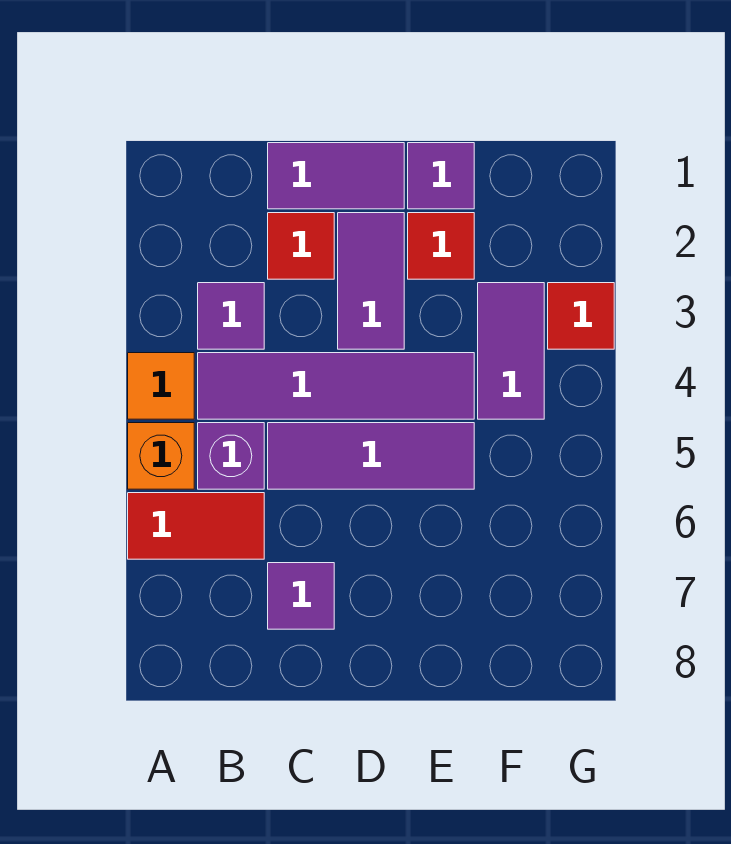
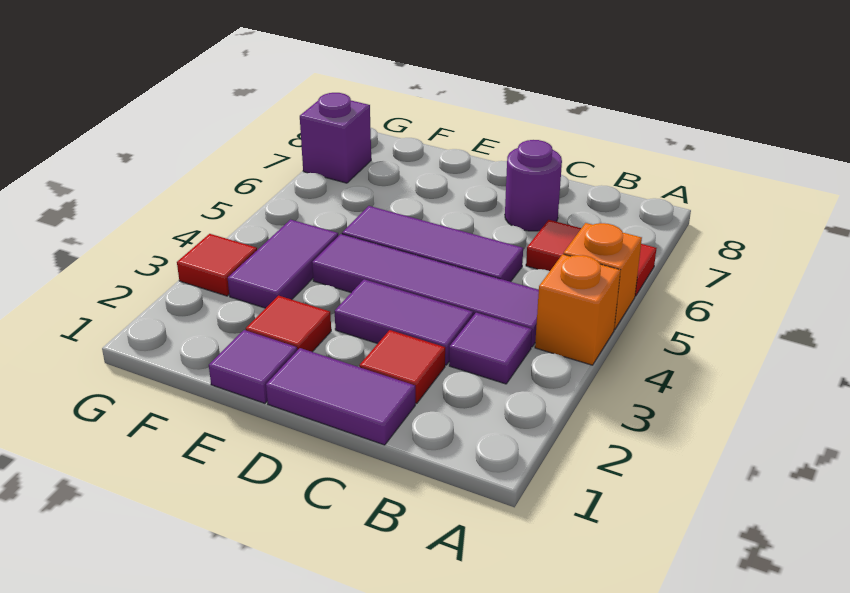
orange tile A4 level 1 -> orange brick A4 level 1
purple brick B5 level 1 -> purple brick G7 level 1
purple tile C7 level 1 -> purple round brick C7 level 1
purple tile D2:D3 level 1 -> purple tile C3:D3 level 1

